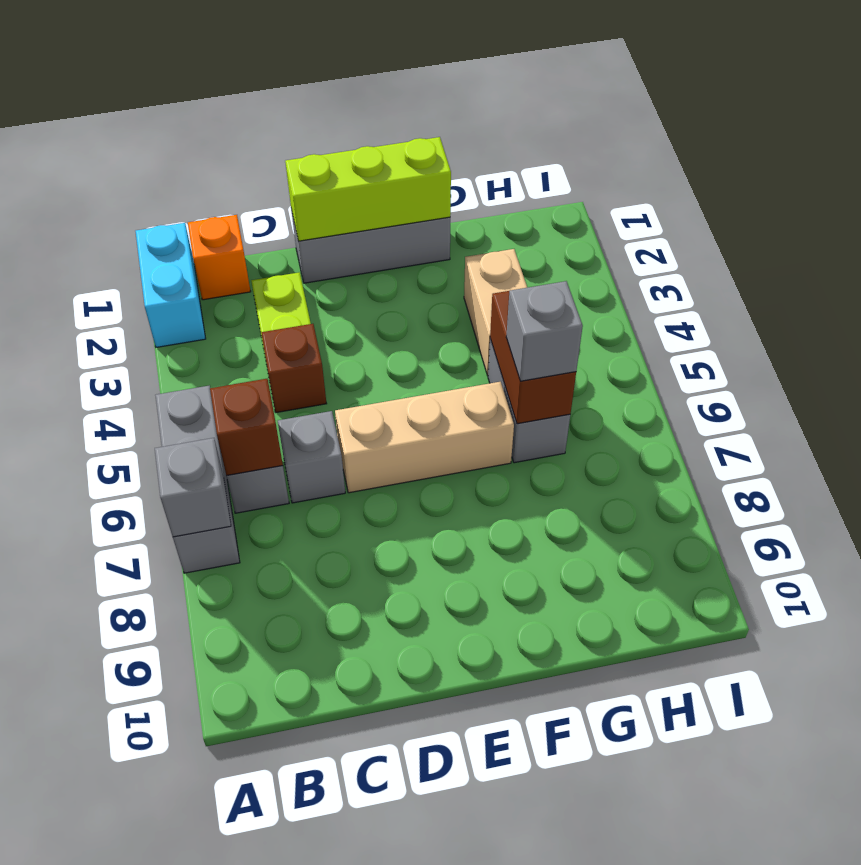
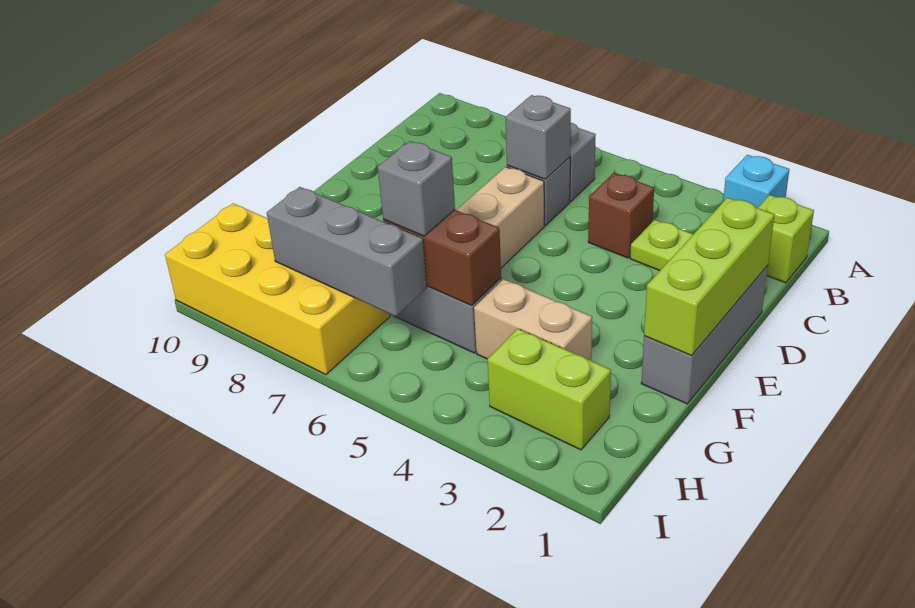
cyan brick A1:A2 level 1 -> cyan brick A2 level 1
grey brick A5:A7 level 1 -> grey brick H6:H8 level 2
grey brick A7 level 2 -> grey brick C6 level 2
orange brick B1 level 1 -> lime brick B1 level 1
brown brick B6 level 2 -> none
none -> lime brick H2:H3 level 1
none -> yellow brick H7:I10 level 1

